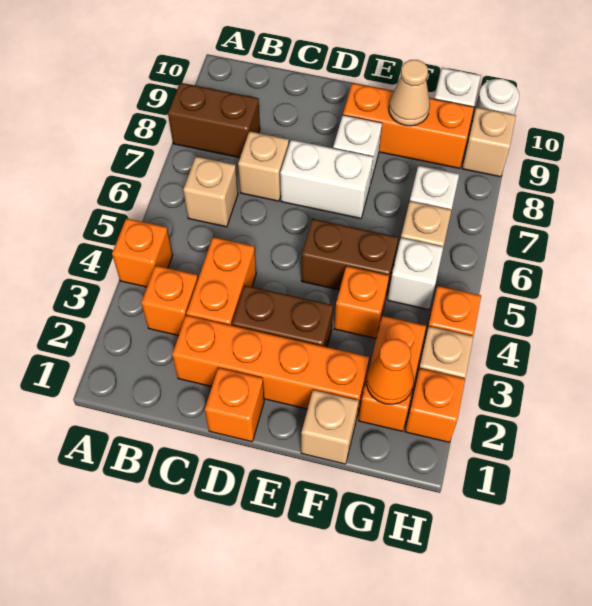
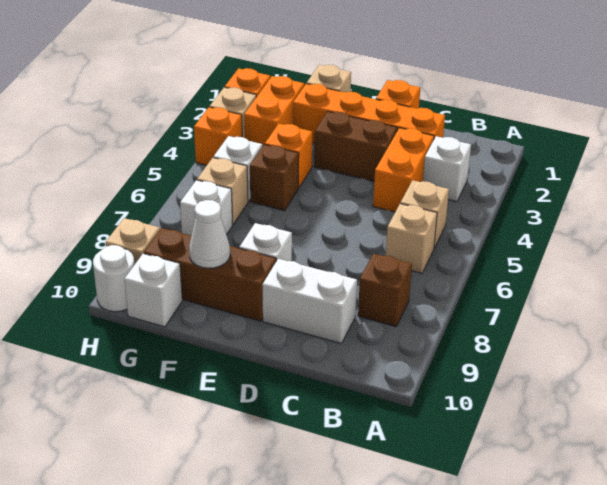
orange brick A4 level 1 -> none
brown brick A8:B8 level 1 -> brown brick B8 level 1
orange brick B3 level 1 -> white brick B3 level 1
tan brick C7 level 1 -> tan brick B5 level 1
white brick D7:E7 level 1 -> white brick C9:D9 level 1
brown brick E5:F5 level 1 -> brown brick F5 level 1
orange brick E9:G9 level 1 -> brown brick E9:G9 level 1
tan cone F9 level 2 -> white cone F9 level 2
orange cone G2 level 2 -> none

